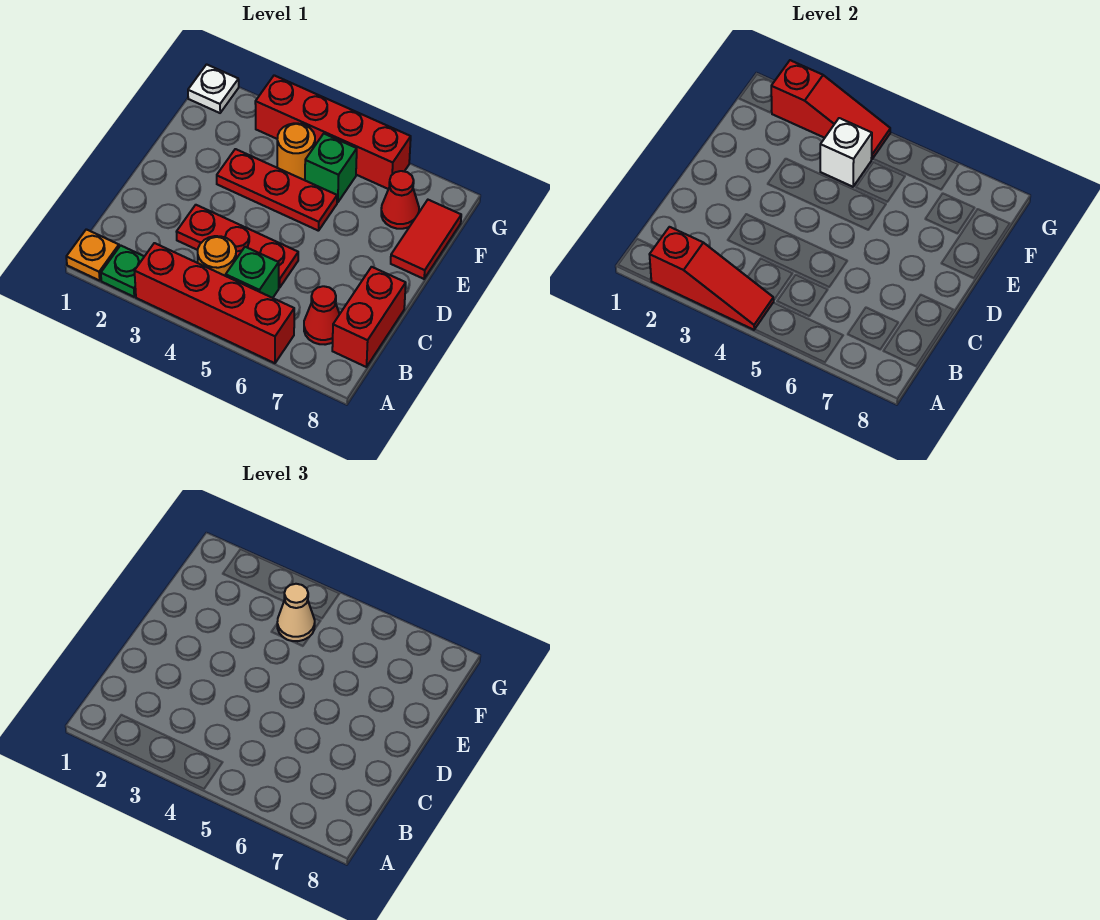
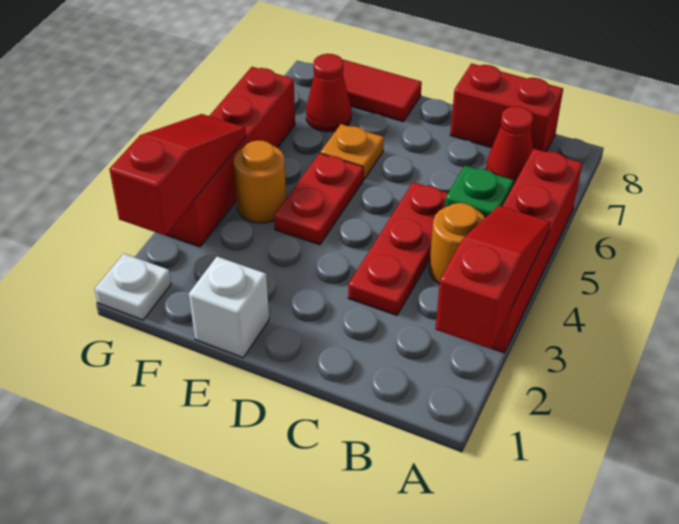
orange plate A1 level 1 -> orange plate E6 level 1
green plate A2 level 1 -> none
red plate E3:E5 level 1 -> red plate E4:E5 level 1
white brick F4 level 2 -> white brick E1 level 1
tan cone F4 level 3 -> none
green brick F5 level 1 -> none

